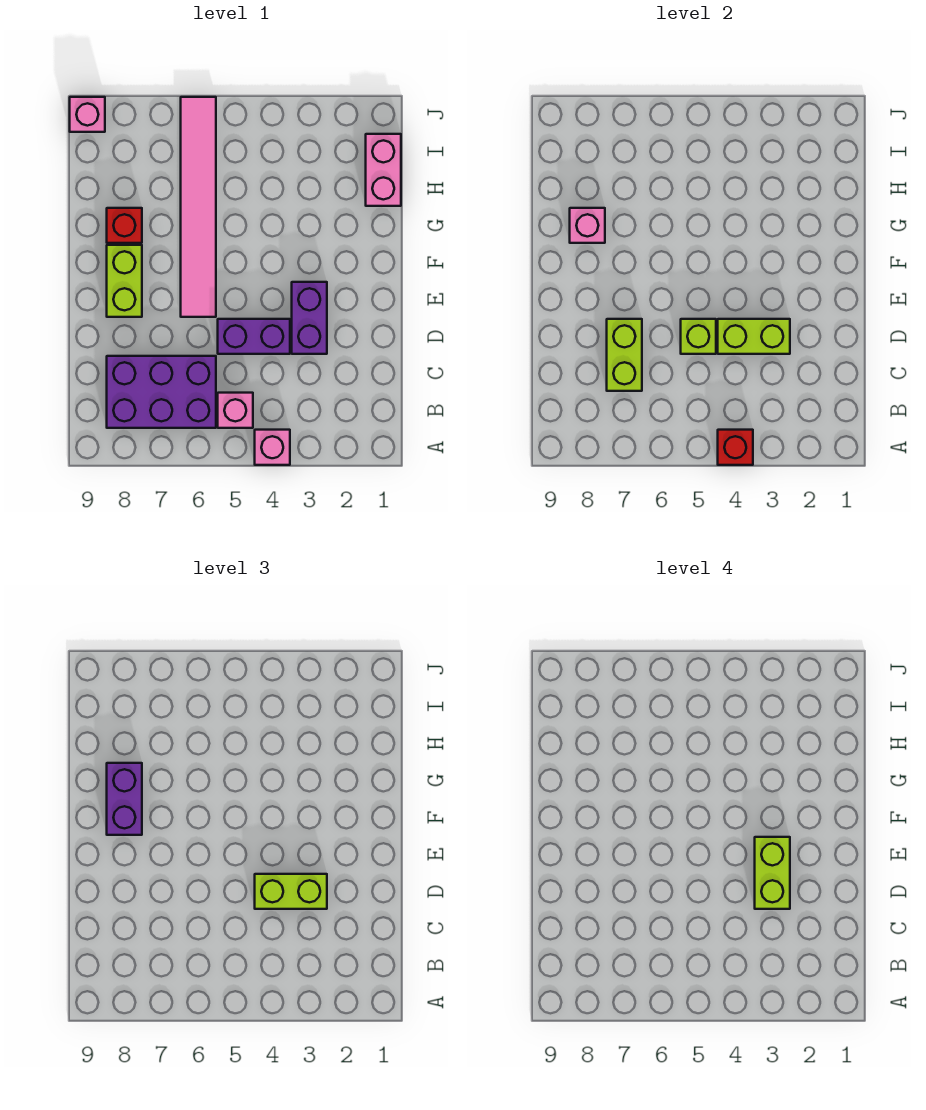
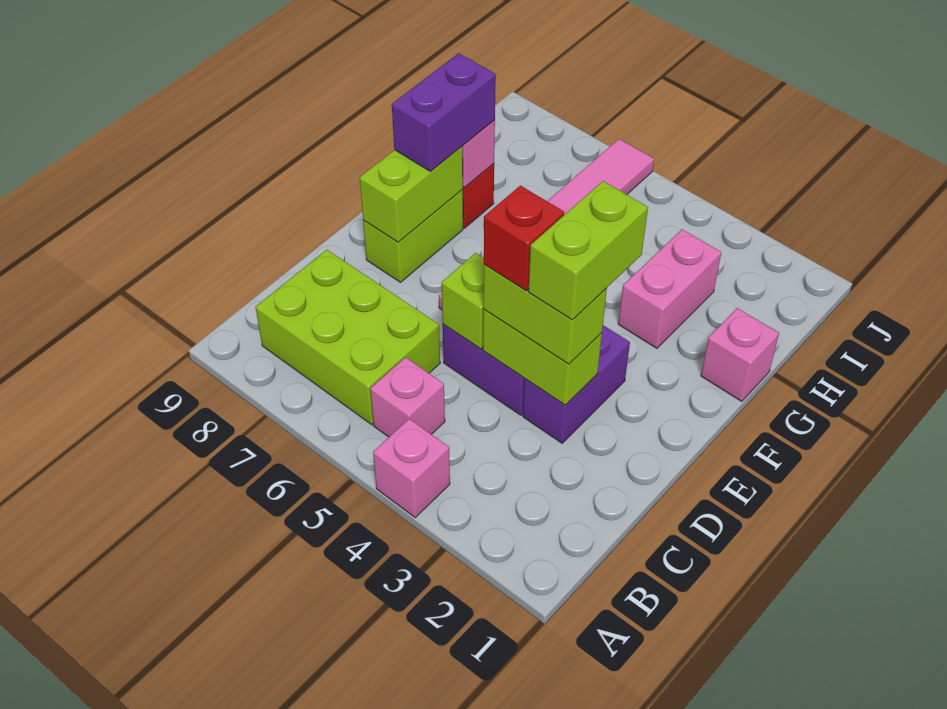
red brick A4 level 2 -> red brick D4 level 4
purple brick B6:C8 level 1 -> lime brick B6:C8 level 1
lime brick C7:D7 level 2 -> lime brick E8:F8 level 2
pink brick H1:I1 level 1 -> pink brick G3:H3 level 1
pink brick J9 level 1 -> pink brick G1 level 1

